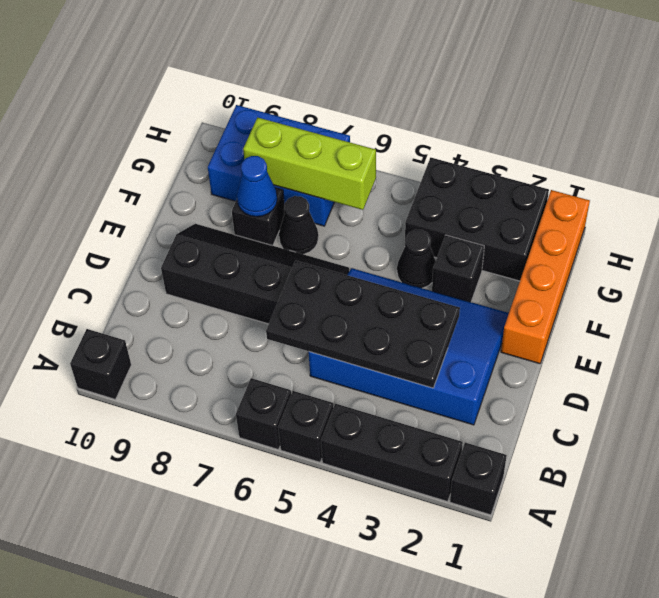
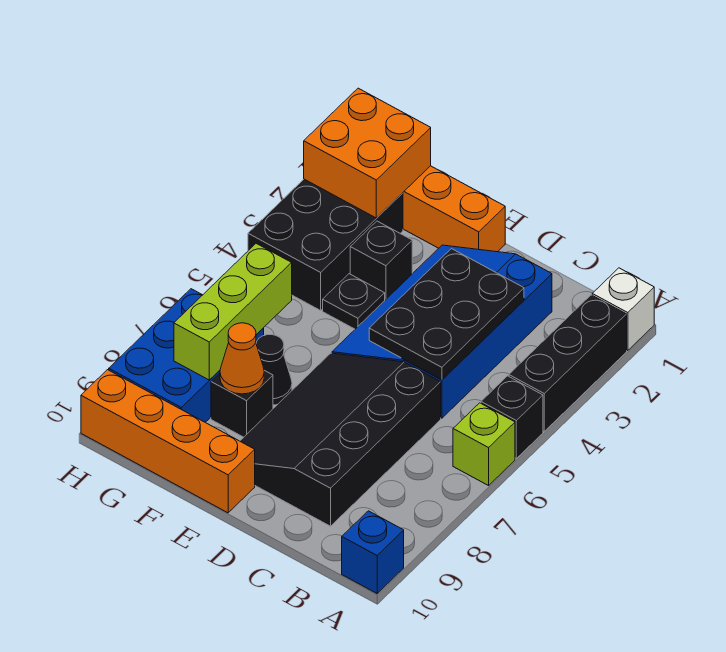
black brick A1 level 1 -> white brick A1 level 1
black brick A6 level 1 -> lime brick A6 level 1
black brick A10 level 1 -> blue brick A10 level 1
black plate C3:D6 level 2 -> black plate C3:D5 level 2
black slope D6:E9 level 1 top D -> black slope C6:E9 level 1 top C
none -> orange brick E10:H10 level 1
black cone F4 level 1 -> black plate F4 level 1
blue cone F8 level 2 -> orange cone F8 level 2
none -> orange brick G1:H2 level 2

